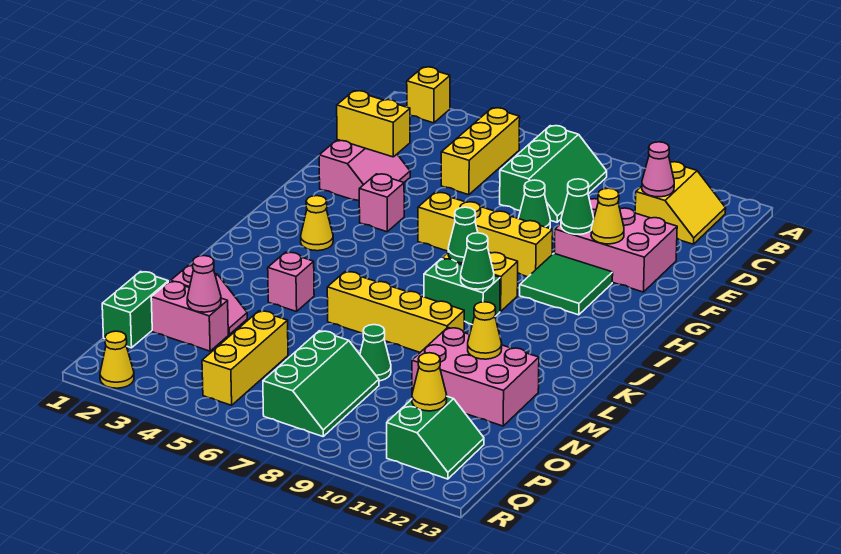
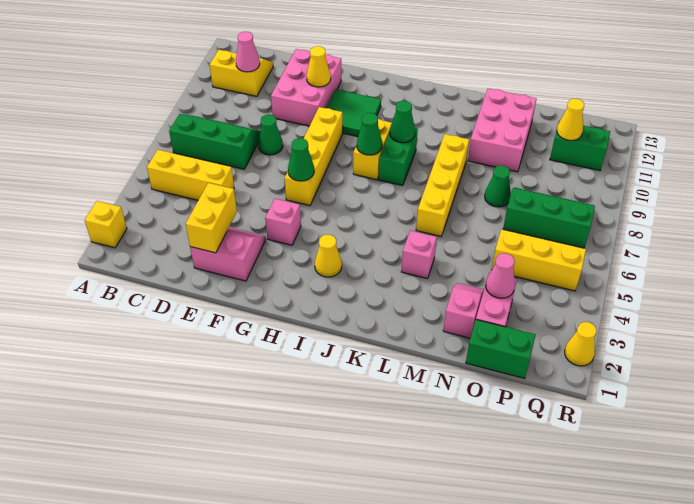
green cone F10 level 2 -> green cone G6 level 2
yellow cone M11 level 2 -> none

